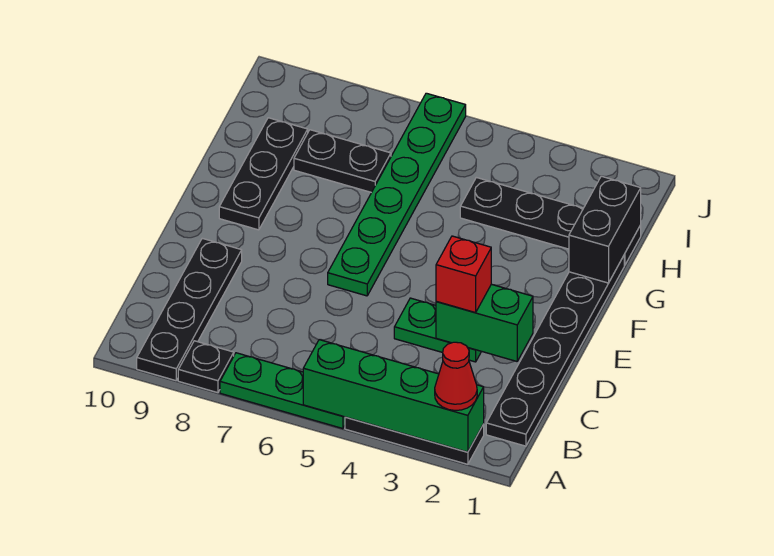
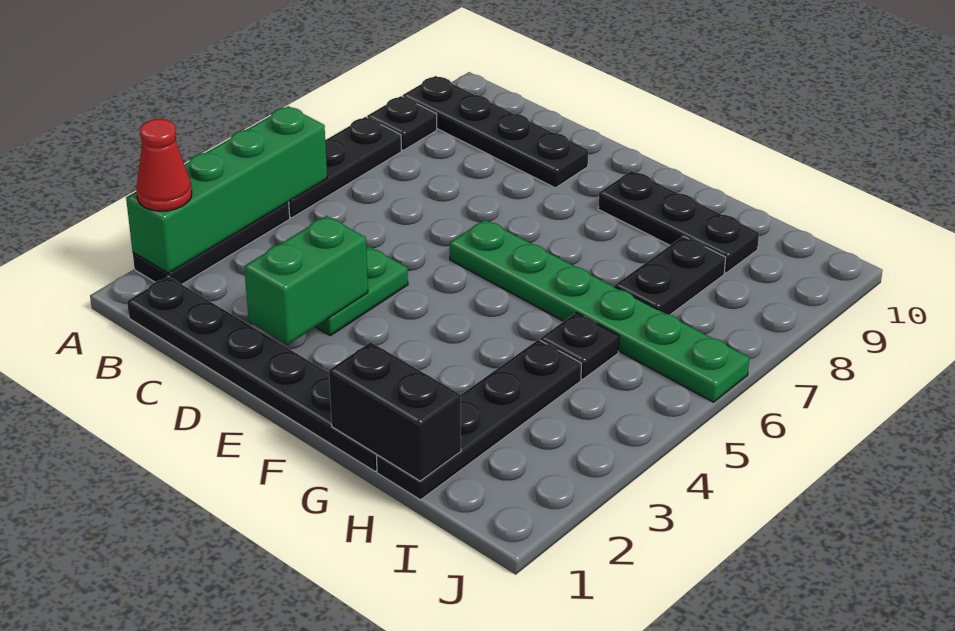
green plate A5:A7 level 1 -> black plate A5:A7 level 1
red brick D3 level 3 -> none
none -> black plate H5 level 1

